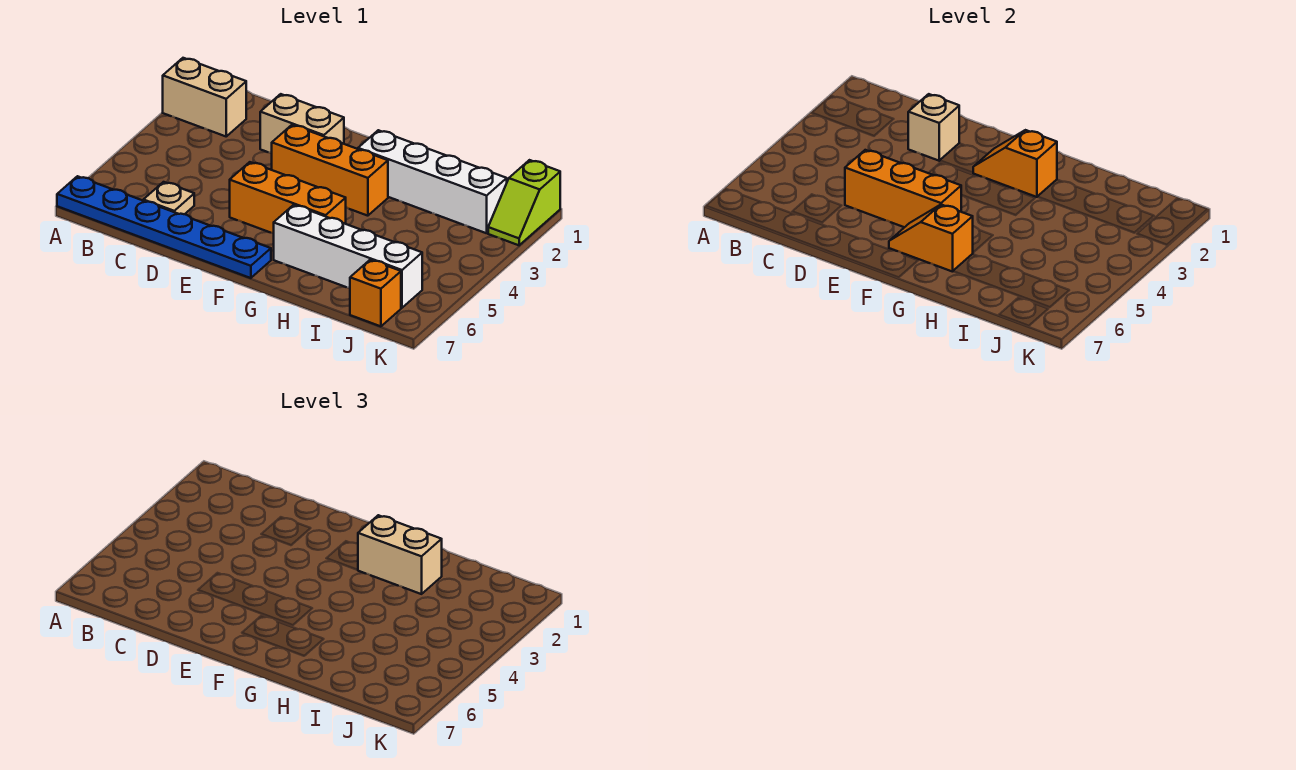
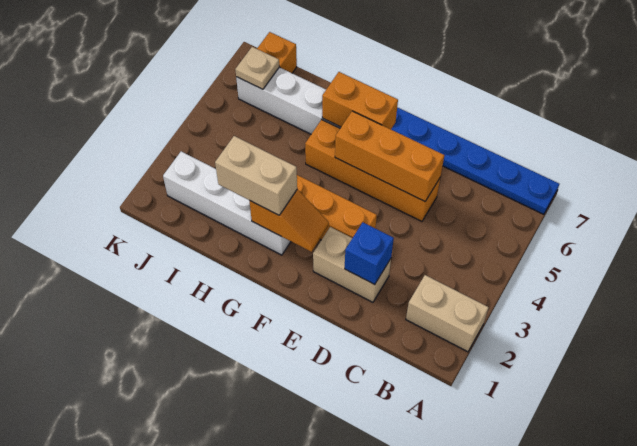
tan plate C6 level 1 -> tan plate J6 level 2
tan brick D2 level 2 -> blue brick D2 level 2
orange brick E5:G5 level 1 -> orange brick D5:G5 level 1
orange slope F6:G6 level 2 top G -> orange brick F6:G6 level 2
lime slope K1:K2 level 1 top 1 -> none

